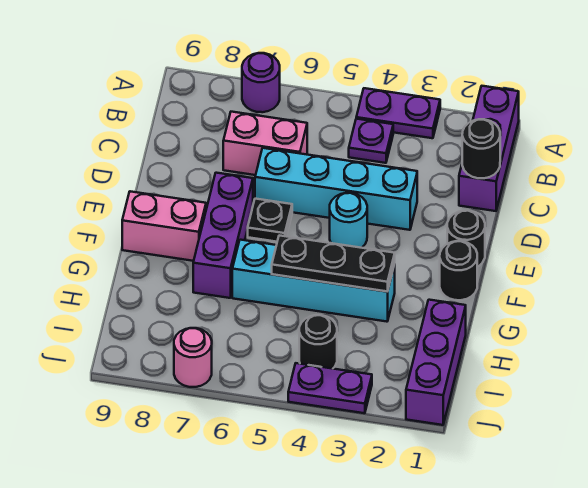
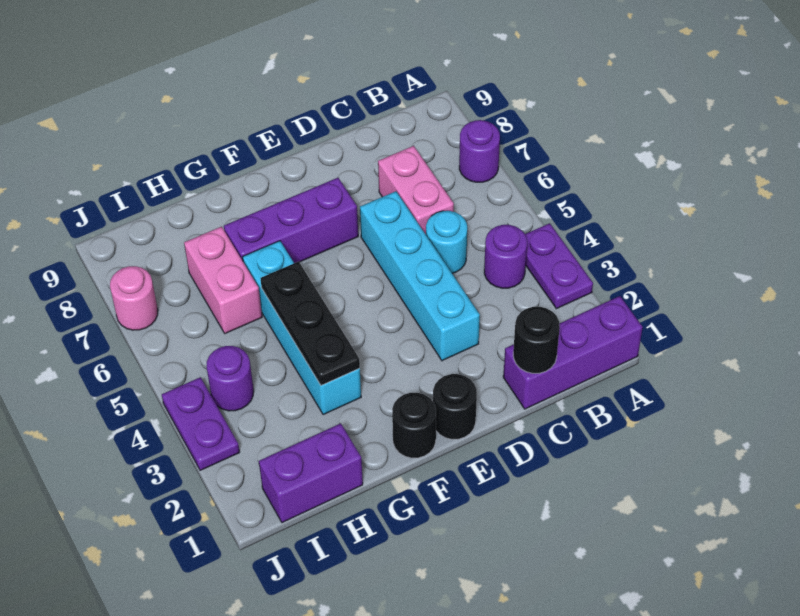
purple plate B4 level 1 -> purple round brick B4 level 1
cyan round brick E4 level 1 -> cyan round brick C5 level 1
black plate E6 level 1 -> none
pink brick F8:F9 level 1 -> pink brick H6:H7 level 1
purple brick H1:J1 level 1 -> purple brick H1:I1 level 1
black round brick I4 level 1 -> purple round brick I4 level 1

